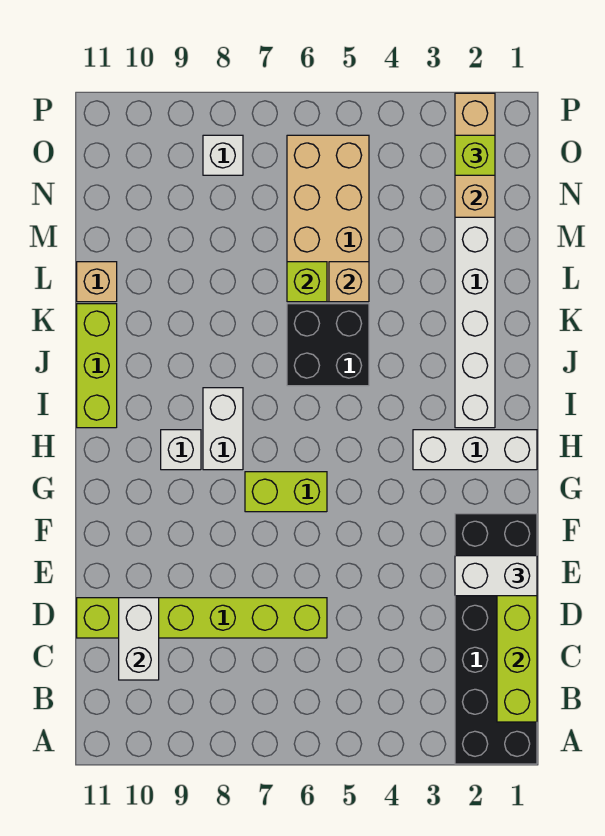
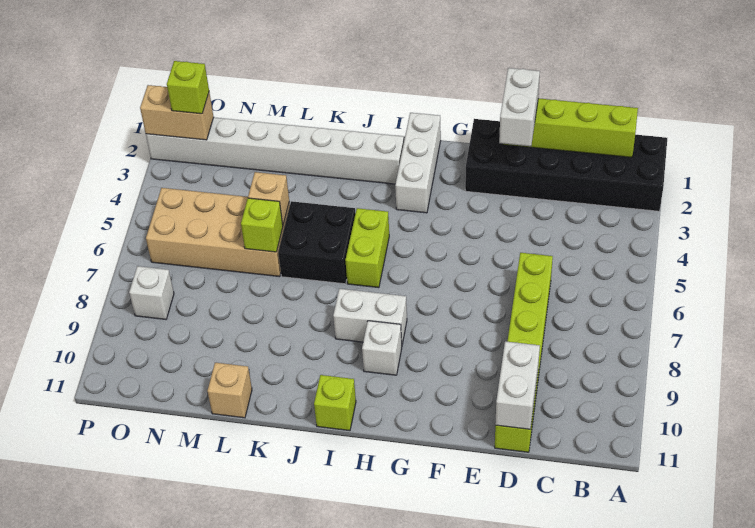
white brick C10:D10 level 2 -> white brick D10:D11 level 2
lime brick G6:G7 level 1 -> lime brick I5:I6 level 1
lime brick I11:K11 level 1 -> lime brick I11 level 1
tan brick N2:P2 level 2 -> tan brick O2:P2 level 2

